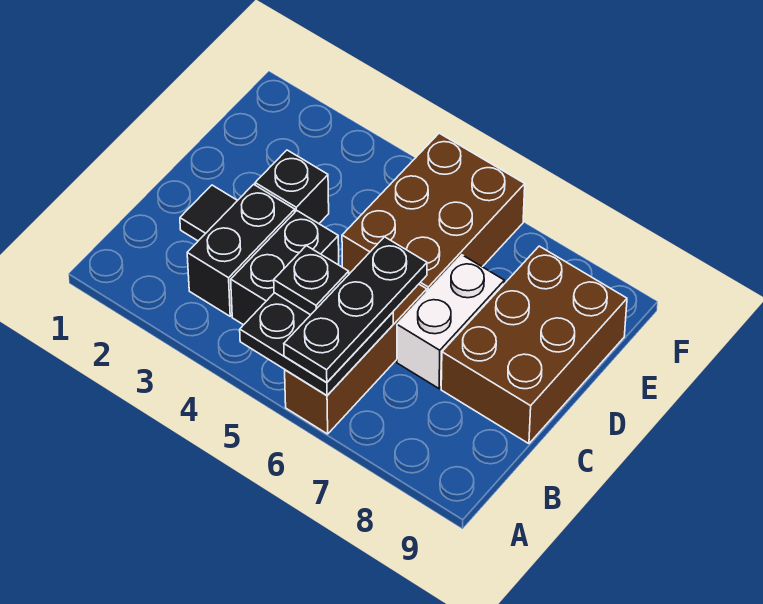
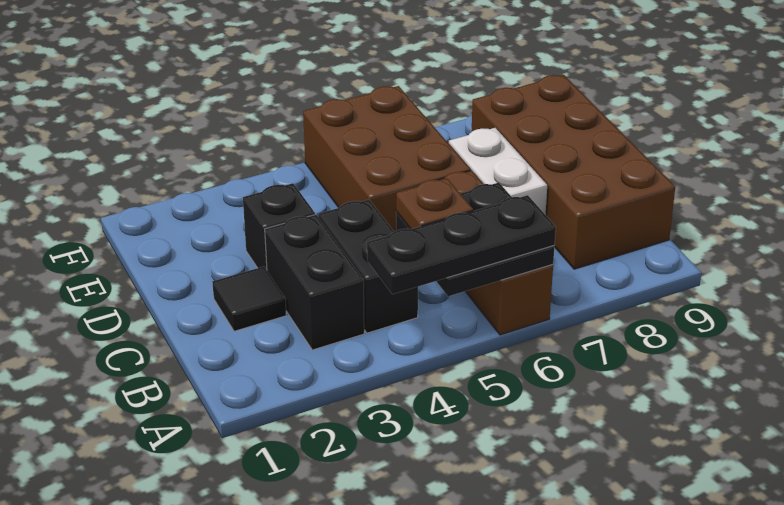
black plate A6:C6 level 3 -> black plate A4:A6 level 3
black plate B5 level 3 -> brown plate B5 level 3
brown brick C8:E9 level 1 -> brown brick B8:E9 level 1

